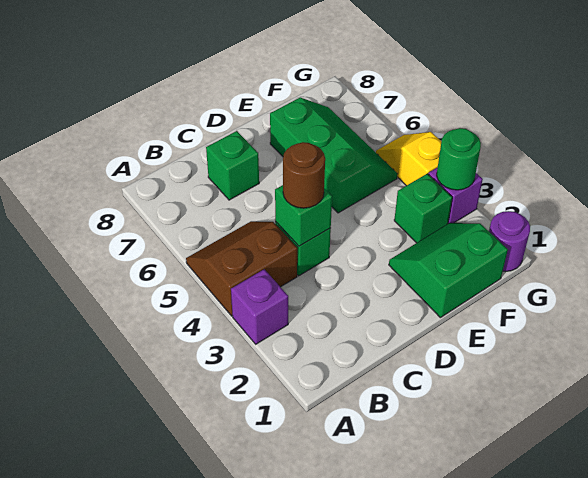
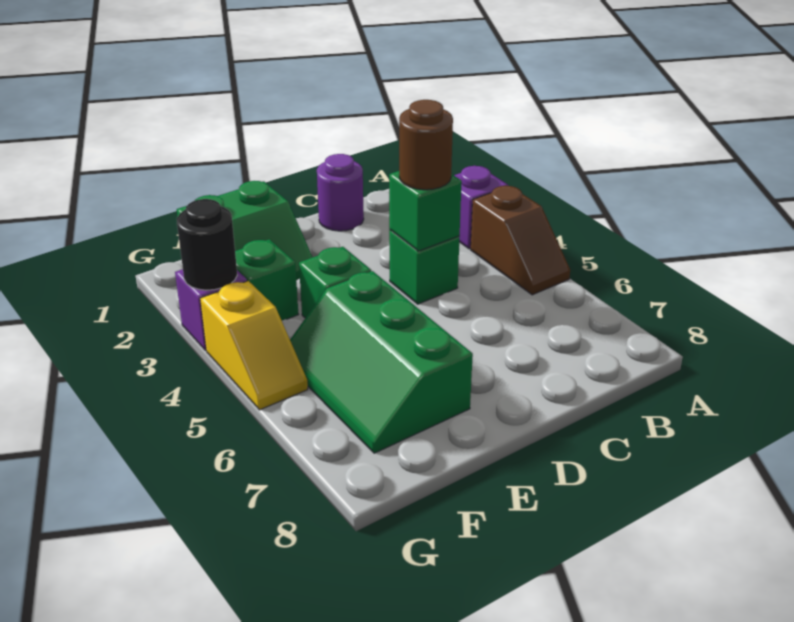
brown slope A4:B5 level 1 top 4 -> brown slope A4:A5 level 1 top 4
green brick C7 level 1 -> green brick E4 level 1
purple round brick G1 level 1 -> purple round brick C1 level 1
green round brick G3 level 2 -> black round brick G3 level 2

